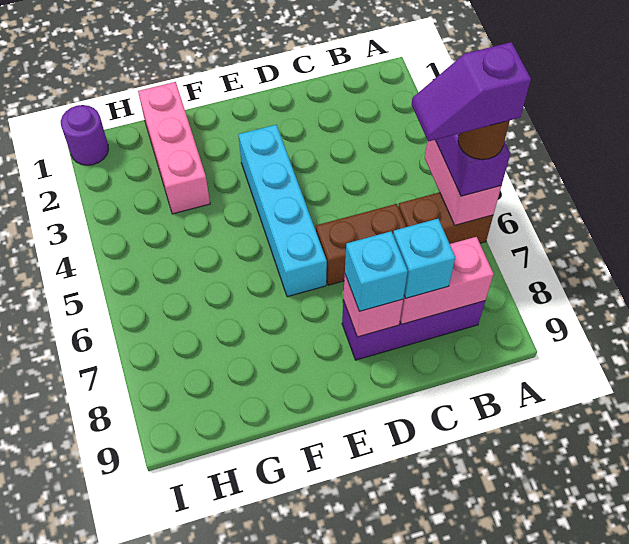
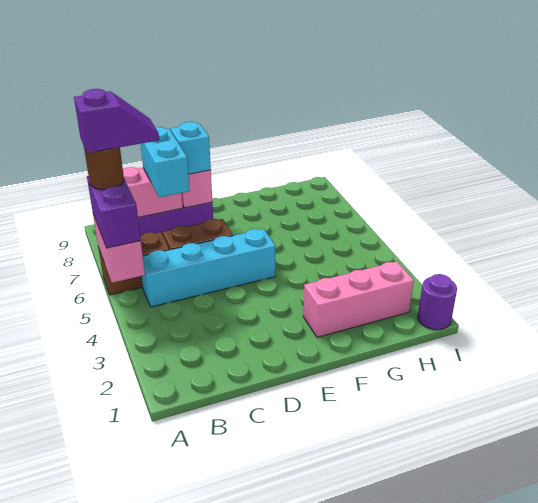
cyan brick C8 level 3 -> cyan brick C7:C8 level 3
cyan brick E3:E6 level 1 -> cyan brick B5:E5 level 1
pink brick G1:G3 level 1 -> pink brick F2:H2 level 1

